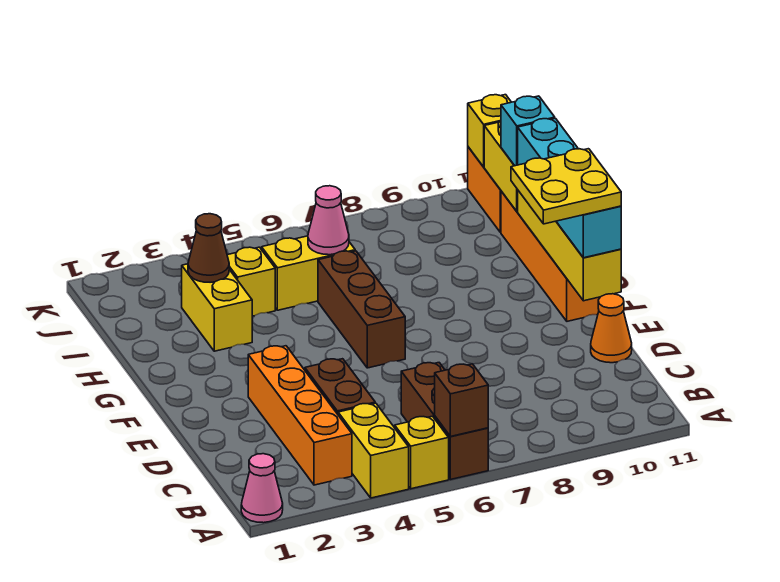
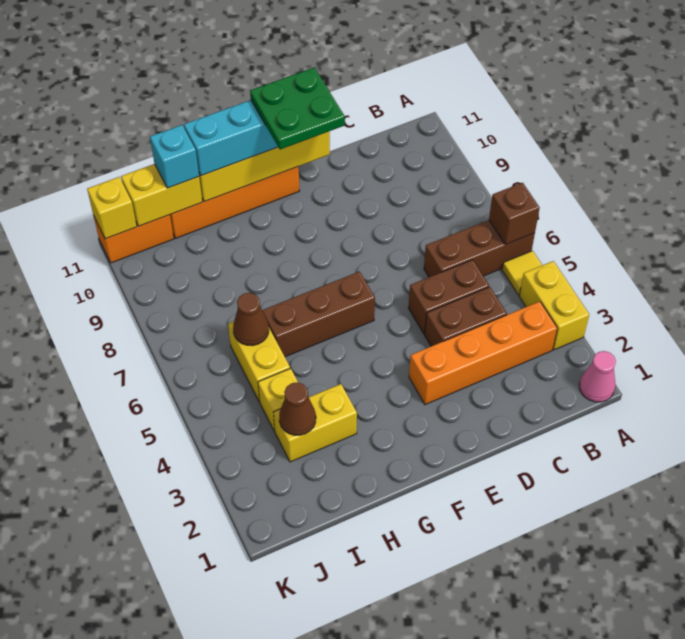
yellow brick A4:B4 level 1 -> yellow brick A3:A4 level 1
yellow brick A5 level 1 -> yellow tile A5 level 1
none -> brown brick C5:D5 level 1
orange cone D11 level 1 -> none
yellow plate E10:F11 level 4 -> green plate E10:F11 level 4
pink cone I6 level 2 -> brown cone I6 level 2

